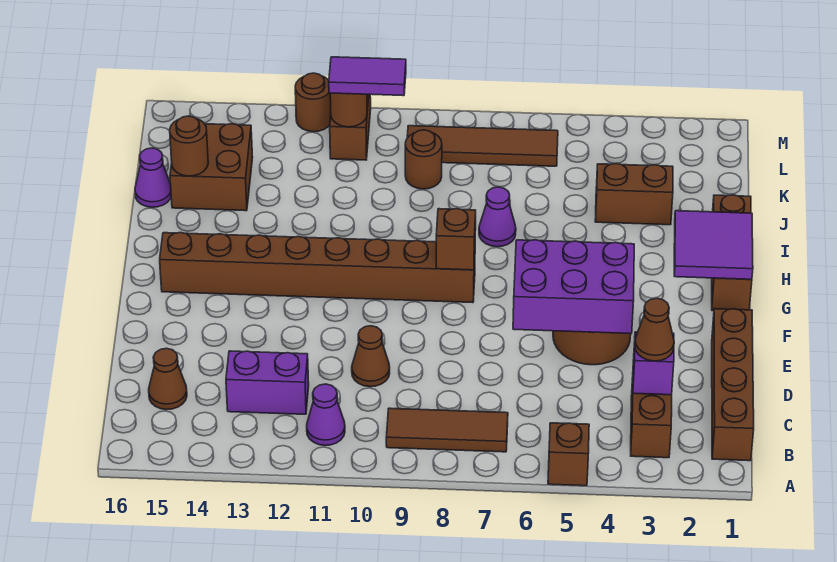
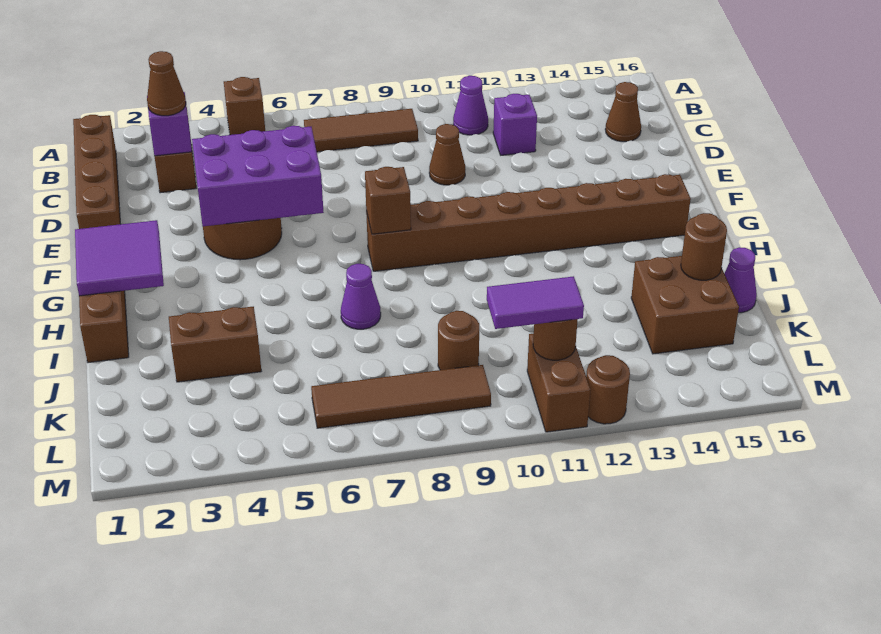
purple brick C12:C13 level 1 -> purple brick C12 level 1

